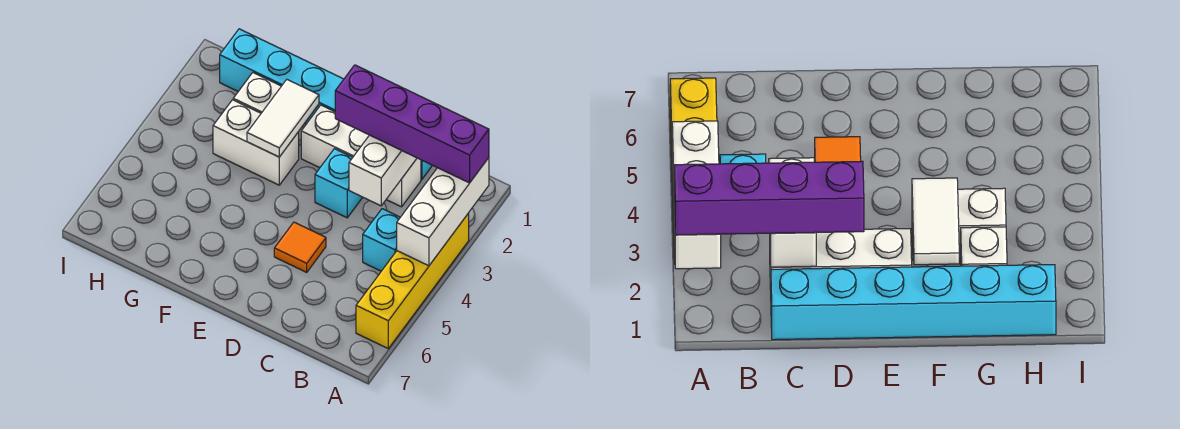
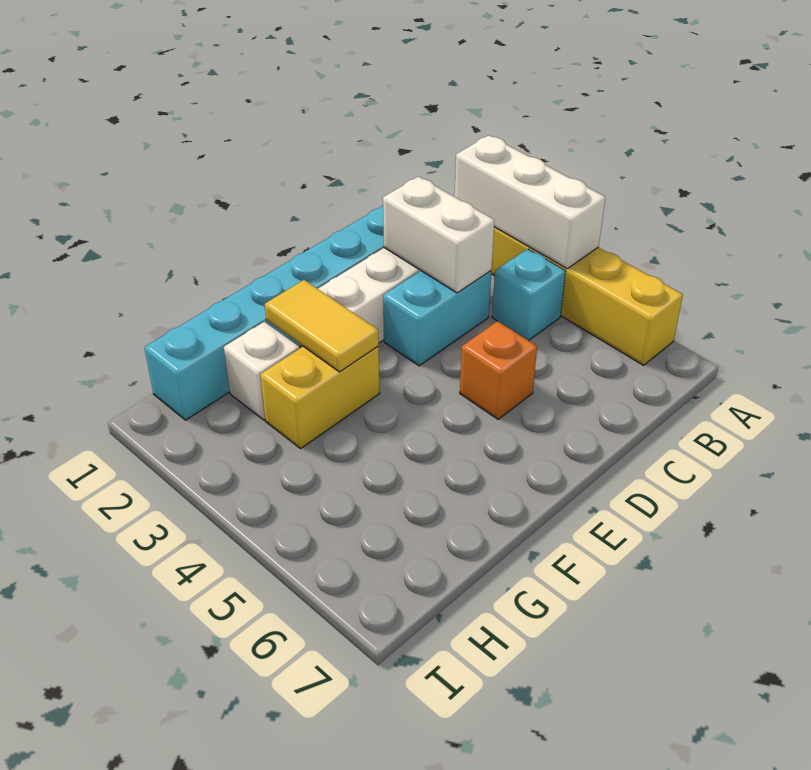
purple brick A2:D2 level 3 -> none
cyan brick D3 level 1 -> cyan brick C3:D3 level 1
orange tile D5 level 1 -> orange brick D5 level 1
white tile F2:F3 level 2 -> yellow tile F2:F3 level 2
white brick F3:G3 level 1 -> yellow brick F3:G3 level 1

